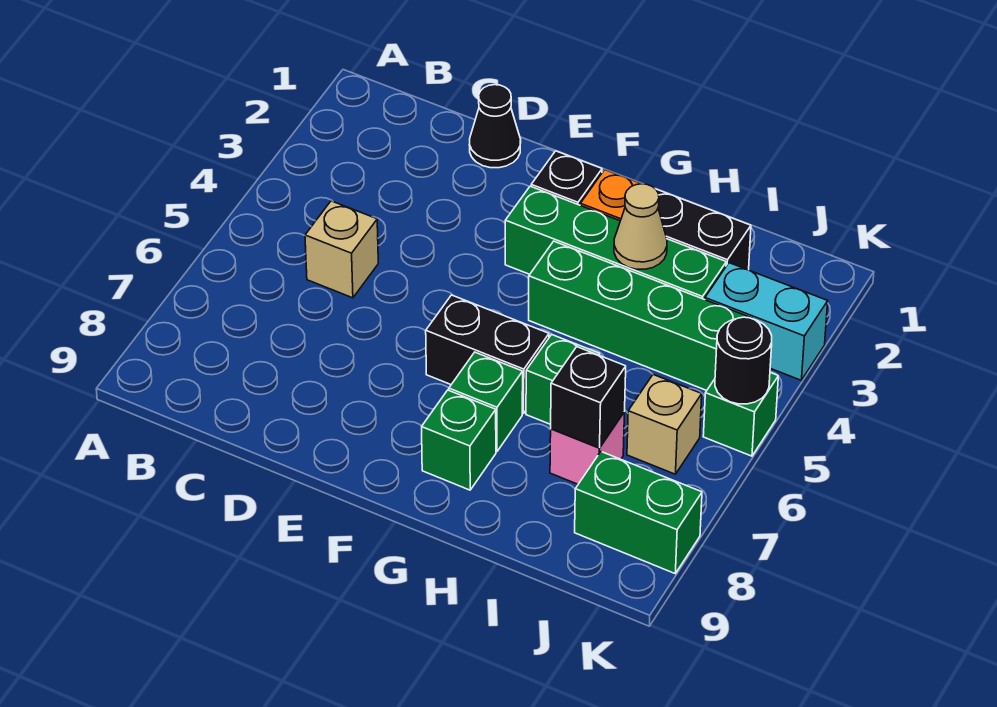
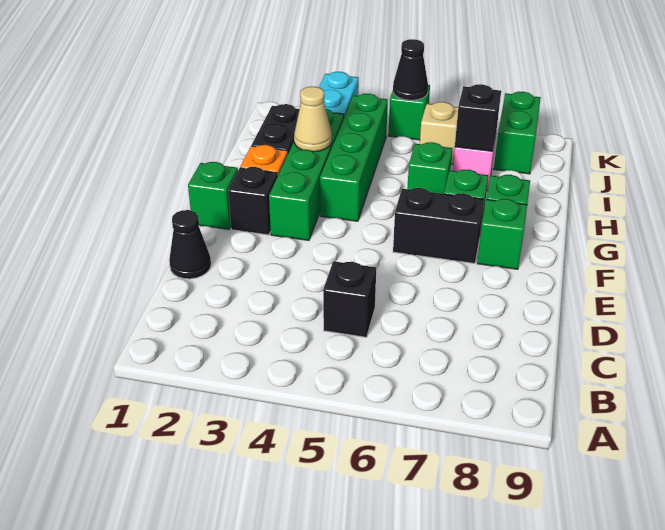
tan brick C5 level 1 -> black brick C5 level 1
none -> green brick F1 level 1
black brick F6:G6 level 1 -> black brick F6:F7 level 1
none -> green brick F8 level 1
black round brick K5 level 2 -> black cone K5 level 2

